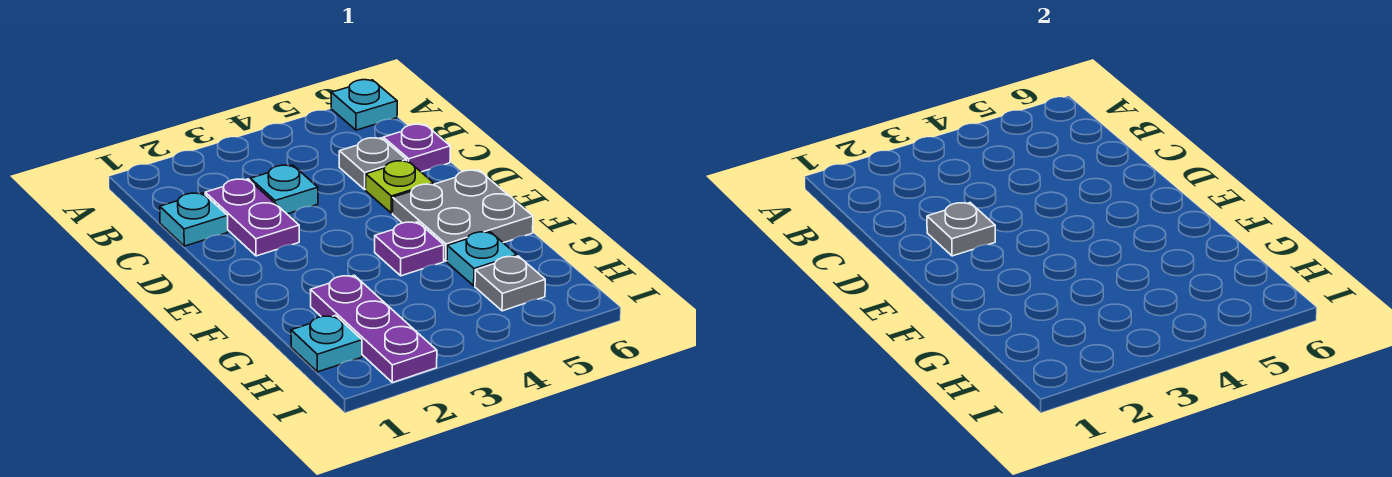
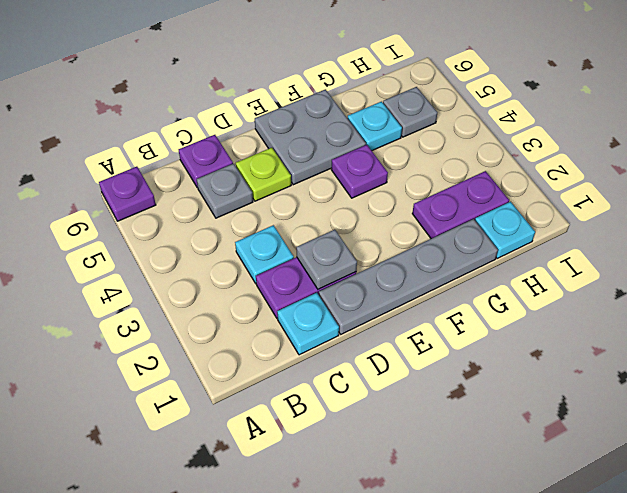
cyan plate A6 level 1 -> purple plate A6 level 1
none -> grey plate D1:G1 level 1
purple plate G2:I2 level 1 -> purple plate G2:H2 level 1

